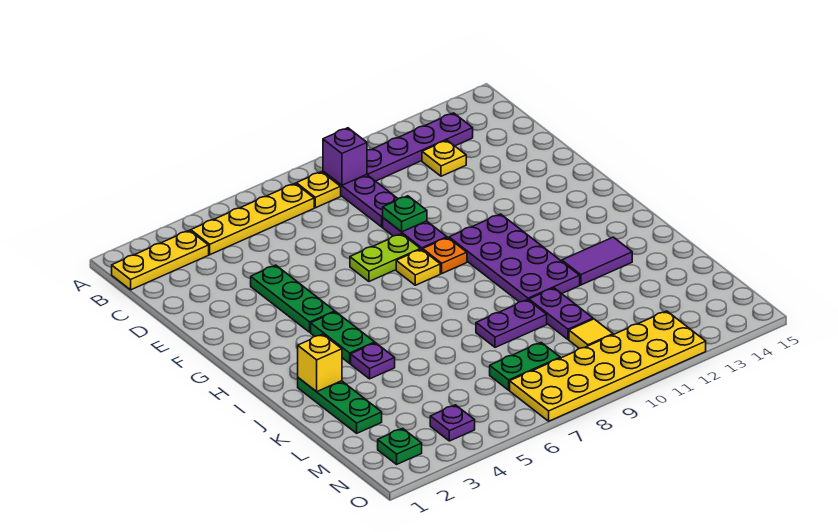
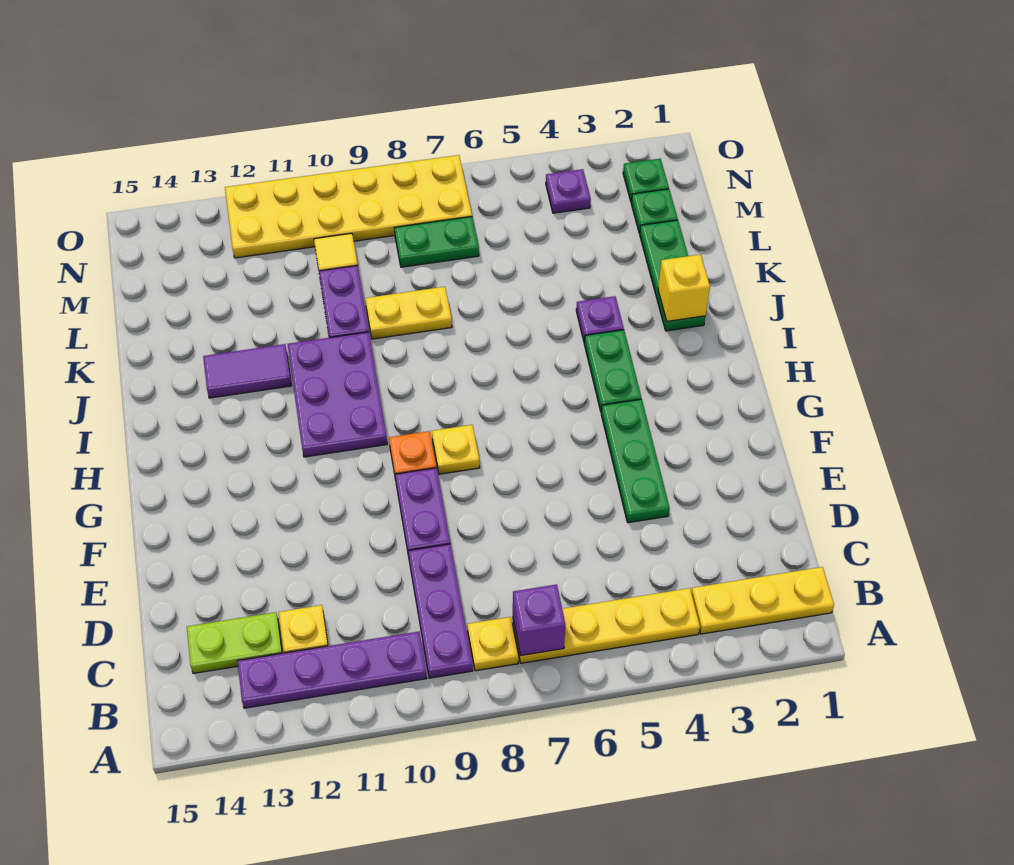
purple brick B9 level 2 -> purple brick B7 level 2
green plate E9 level 2 -> green plate M2 level 1
lime plate F7:F8 level 1 -> lime plate C13:C14 level 1
purple plate G10:J11 level 1 -> purple plate H10:J11 level 1
purple plate K8:K9 level 1 -> yellow plate K8:K9 level 1

